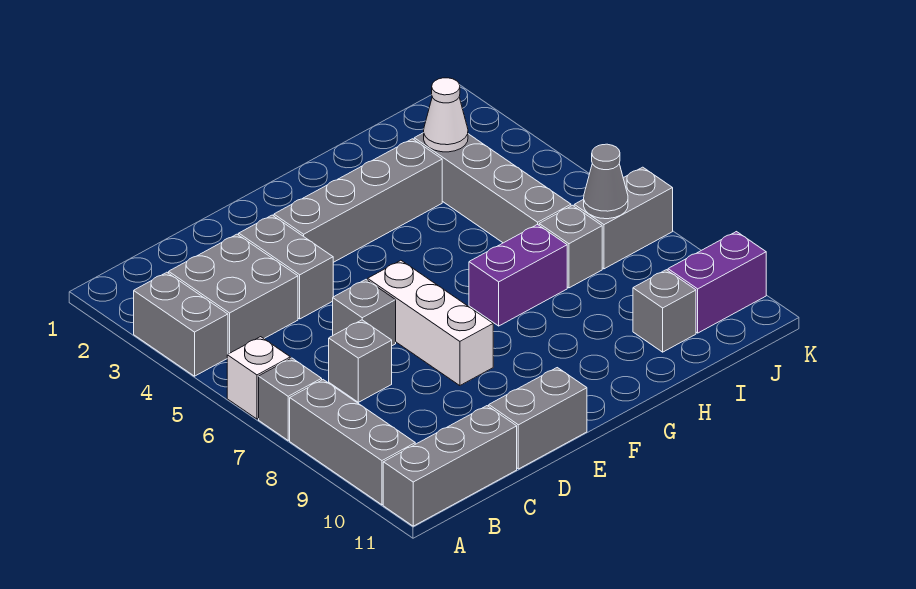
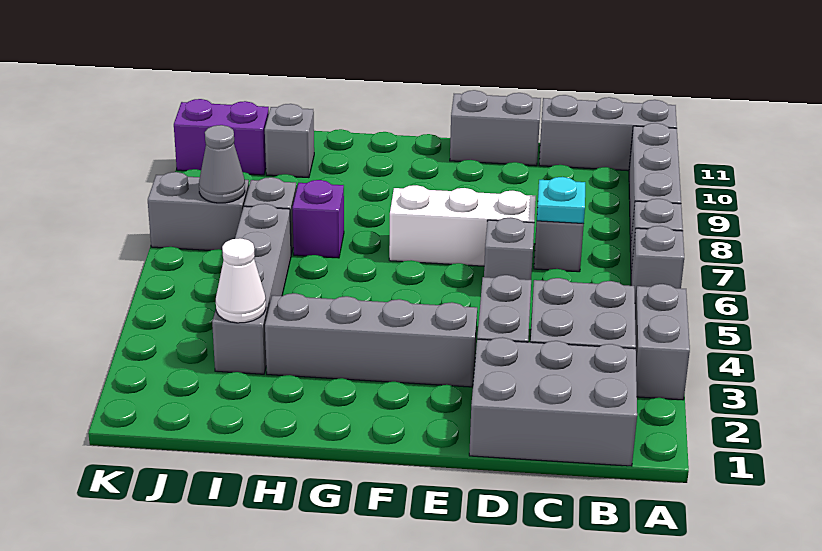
white brick A6 level 1 -> grey brick A6 level 1
none -> grey brick B1:D2 level 1
none -> cyan plate C7 level 2
white brick E6:E8 level 1 -> white brick D7:F7 level 1
purple brick G7:H7 level 1 -> purple brick H7 level 1

